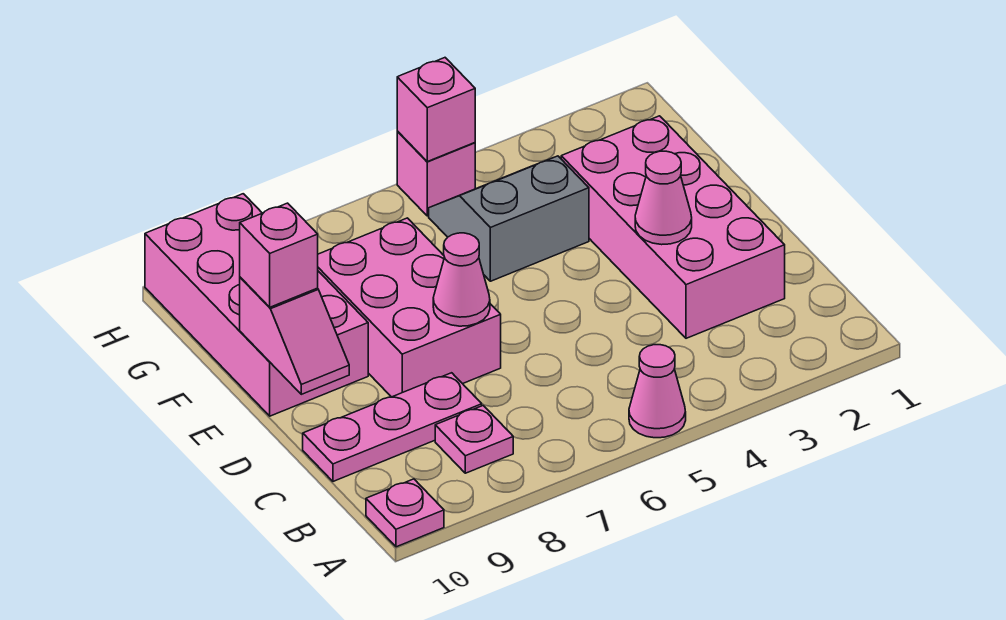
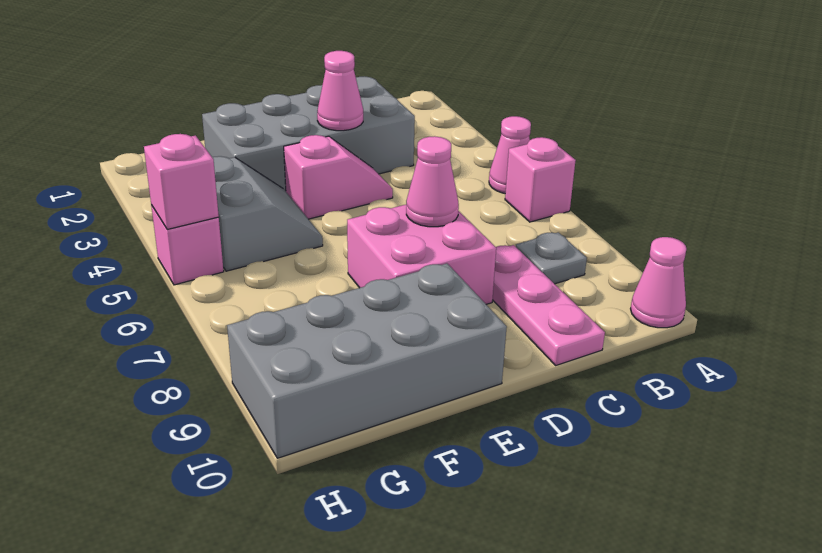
pink plate A10 level 1 -> pink cone A10 level 1
pink plate B8 level 1 -> grey plate B8 level 1
pink brick C2:F3 level 1 -> grey brick C2:F3 level 1
pink brick D7:F8 level 1 -> pink brick D7:E8 level 1
pink slope D10:E10 level 2 top E -> pink slope D4:E4 level 1 top E
pink brick E9:H10 level 1 -> grey brick E9:H10 level 1
pink brick E10 level 3 -> pink brick A6 level 1
grey slope F4:G5 level 1 top F -> grey slope F4:G5 level 1 top G

